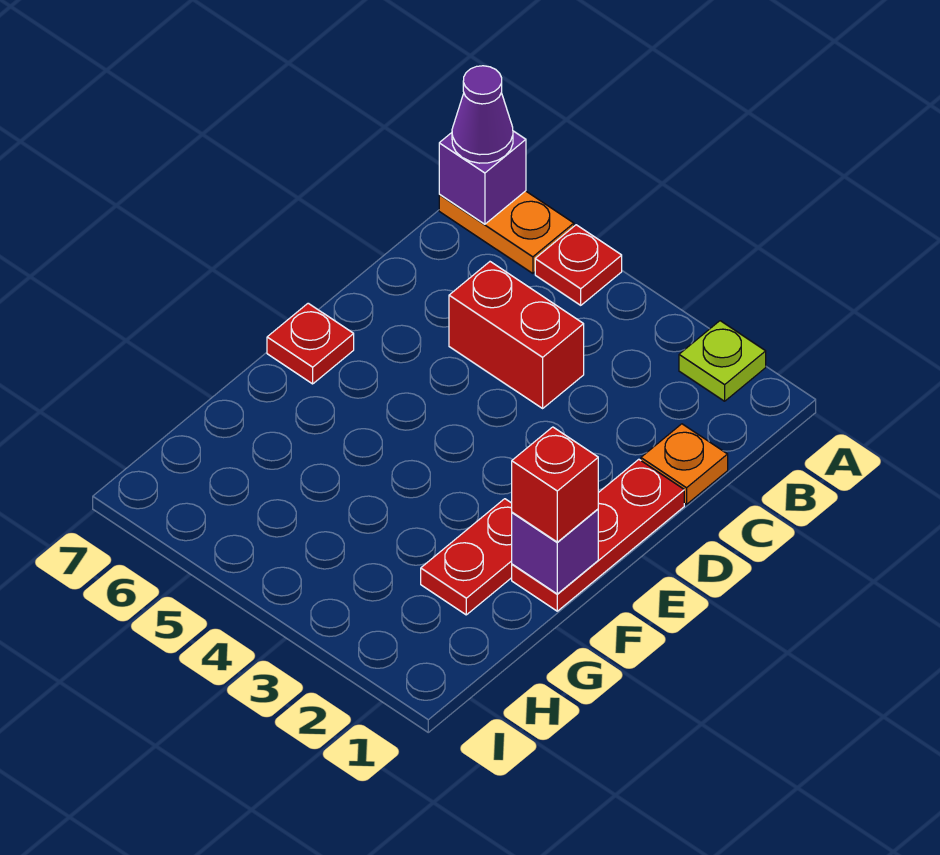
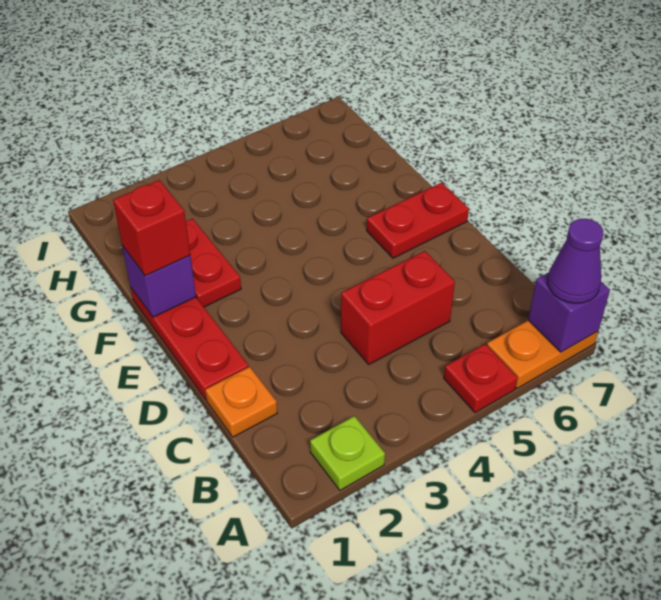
red plate E7 level 1 -> red plate E6:E7 level 1

